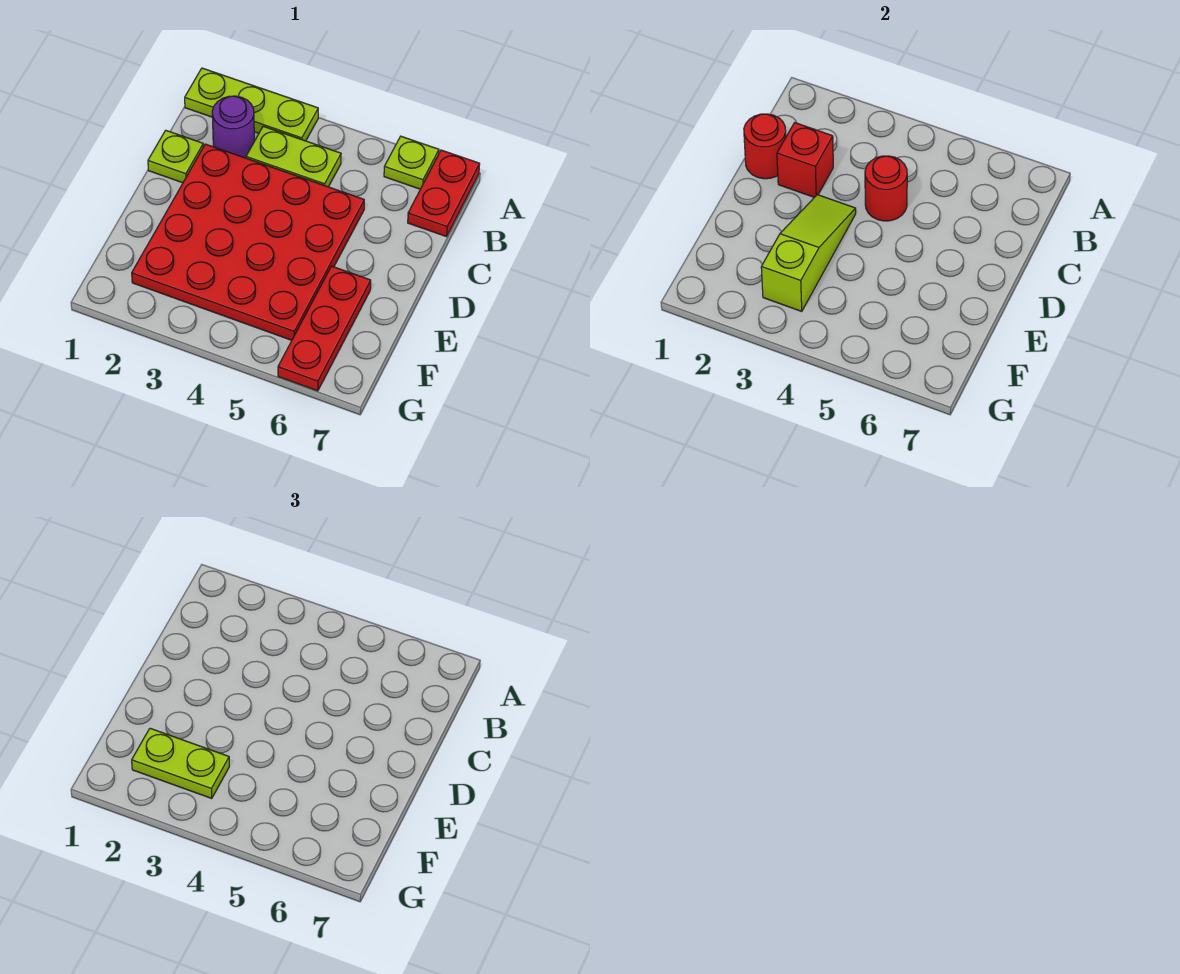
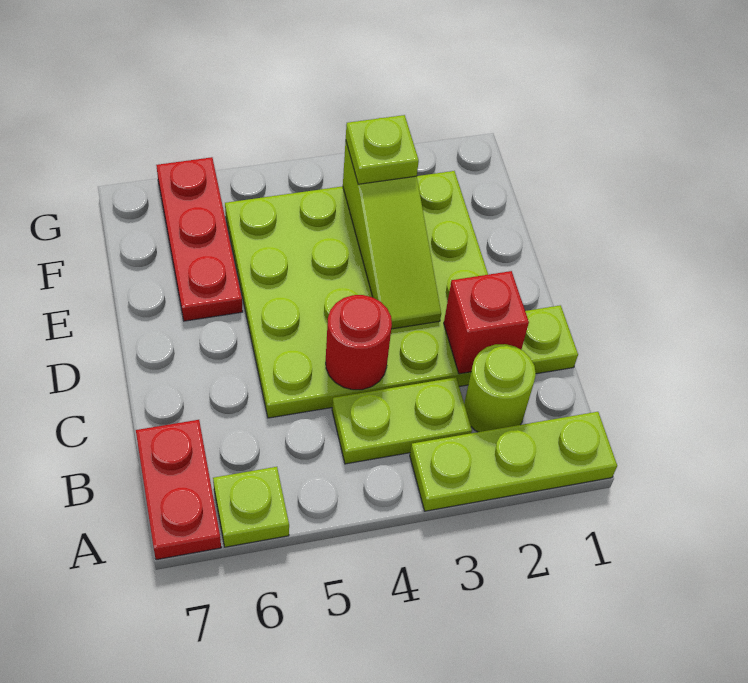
purple round brick B2 level 1 -> lime round brick B2 level 1
red round brick C1 level 2 -> none
red plate C2:F5 level 1 -> lime plate C2:F5 level 1
lime plate F2:F3 level 3 -> lime plate F3 level 3

